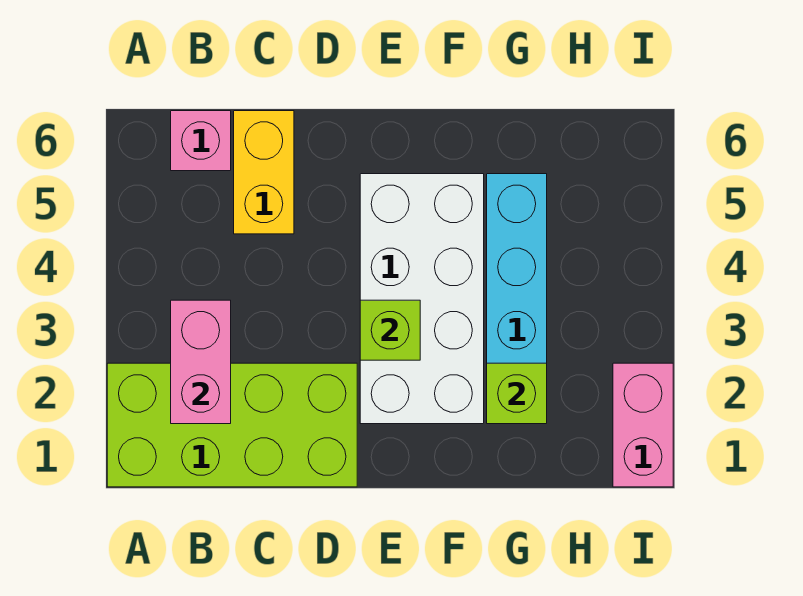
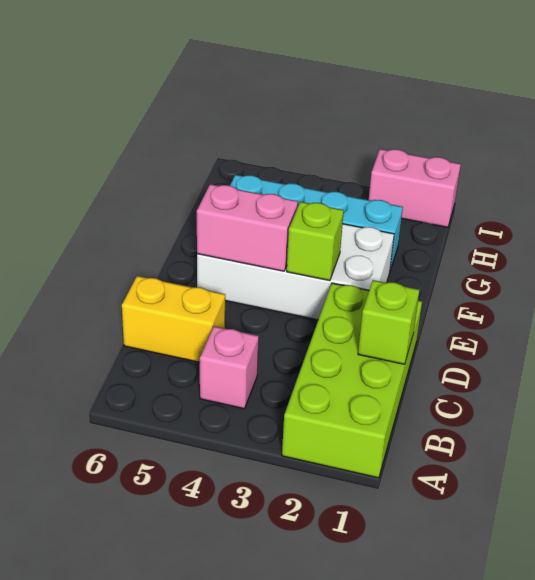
pink brick B2:B3 level 2 -> pink brick E4:E5 level 2
pink brick B6 level 1 -> pink brick B4 level 1
lime brick G2 level 2 -> lime brick C1 level 2

